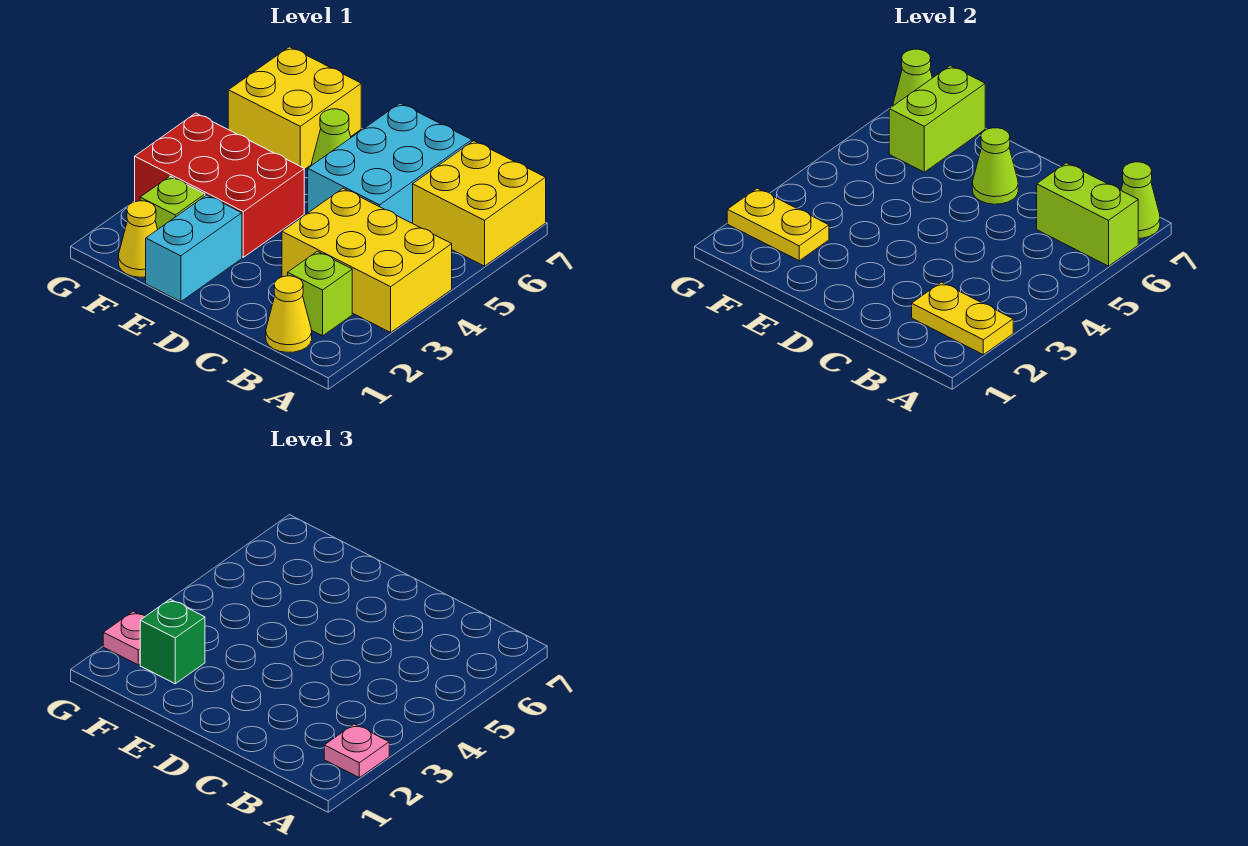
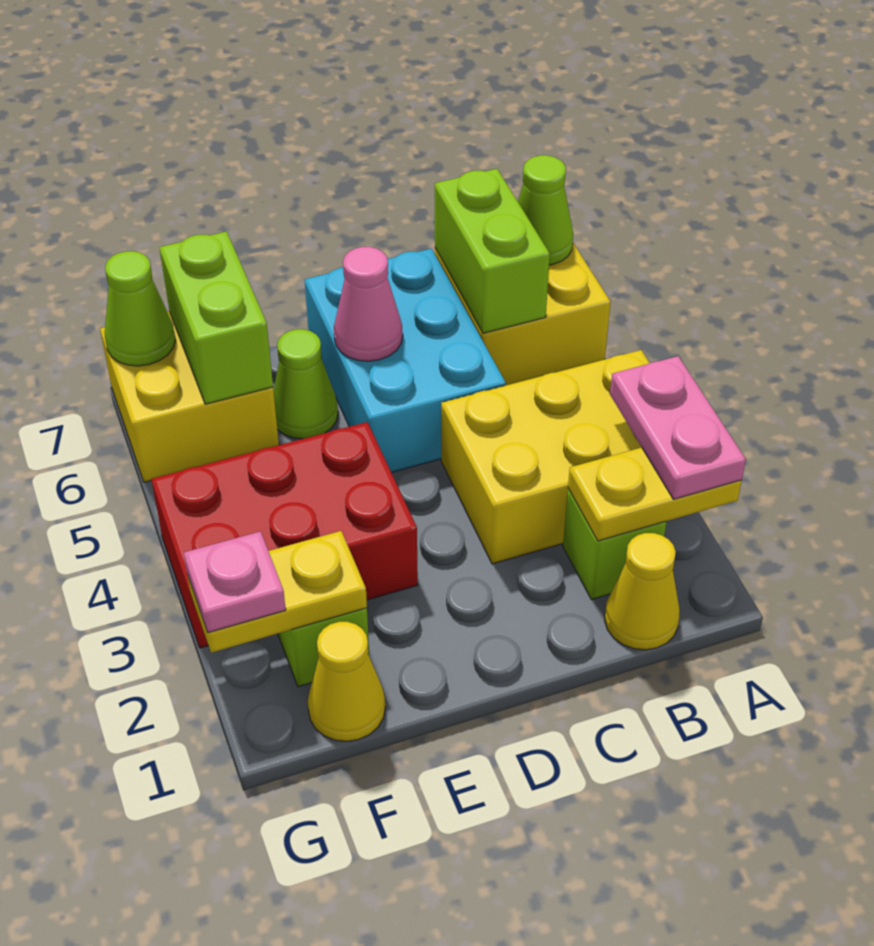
pink plate A2 level 3 -> pink plate A2:A3 level 3
lime brick A6:B6 level 2 -> lime brick B6:B7 level 2
lime cone D6 level 2 -> pink cone D6 level 2
cyan brick E1:E2 level 1 -> none
green brick F2 level 3 -> none

